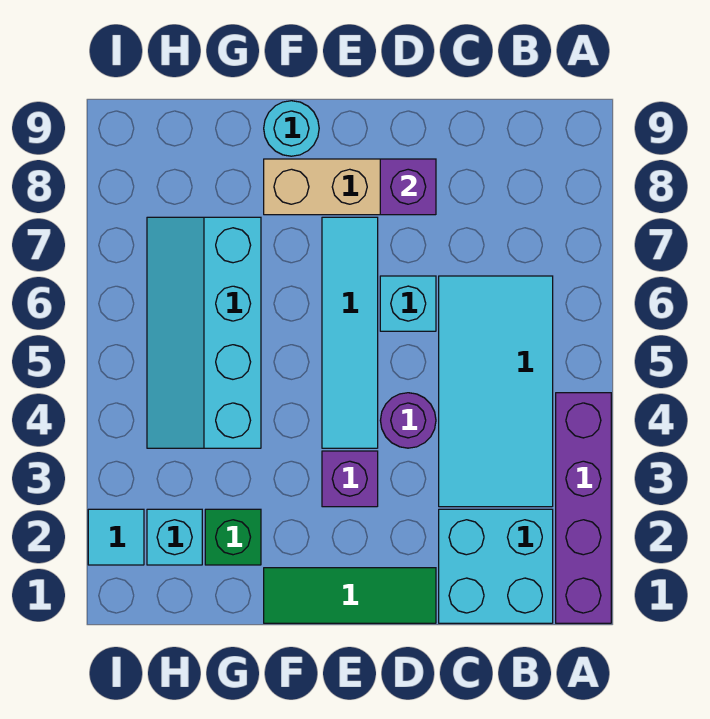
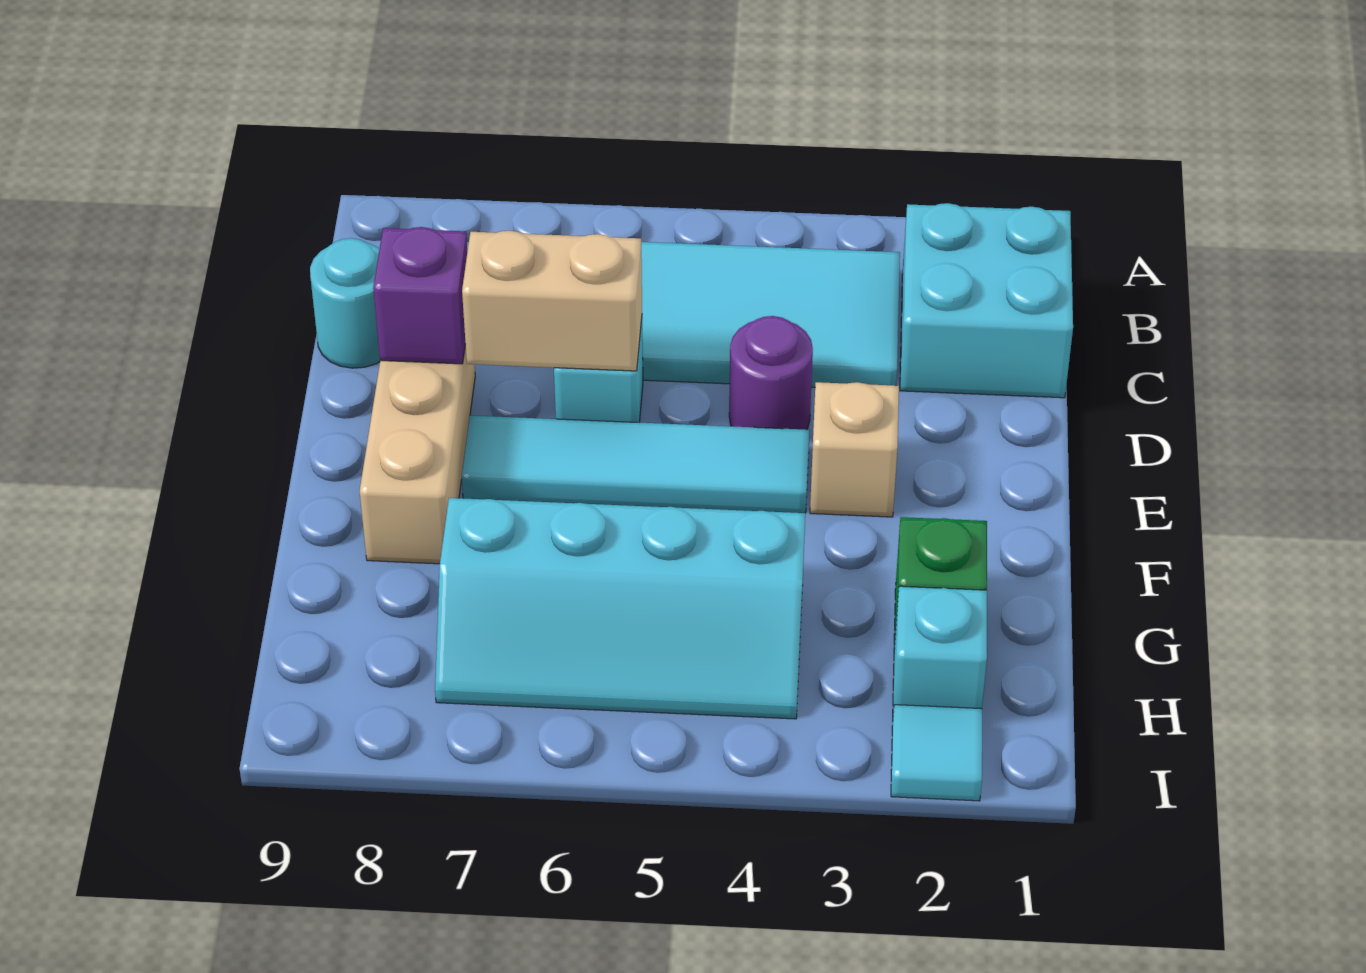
purple brick A1:A4 level 1 -> none
green tile D1:F1 level 1 -> none
none -> tan brick D6:D7 level 2
purple brick E3 level 1 -> tan brick E3 level 1
cyan round brick F9 level 1 -> cyan round brick C9 level 1

